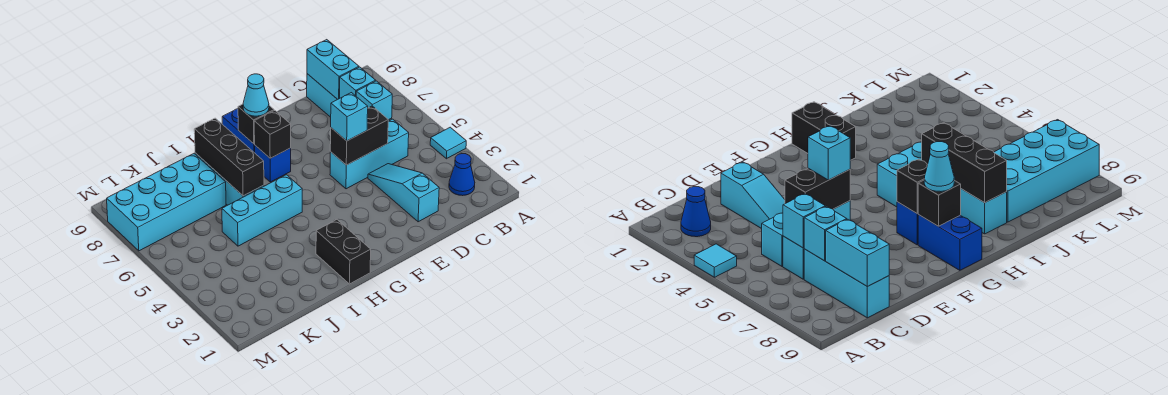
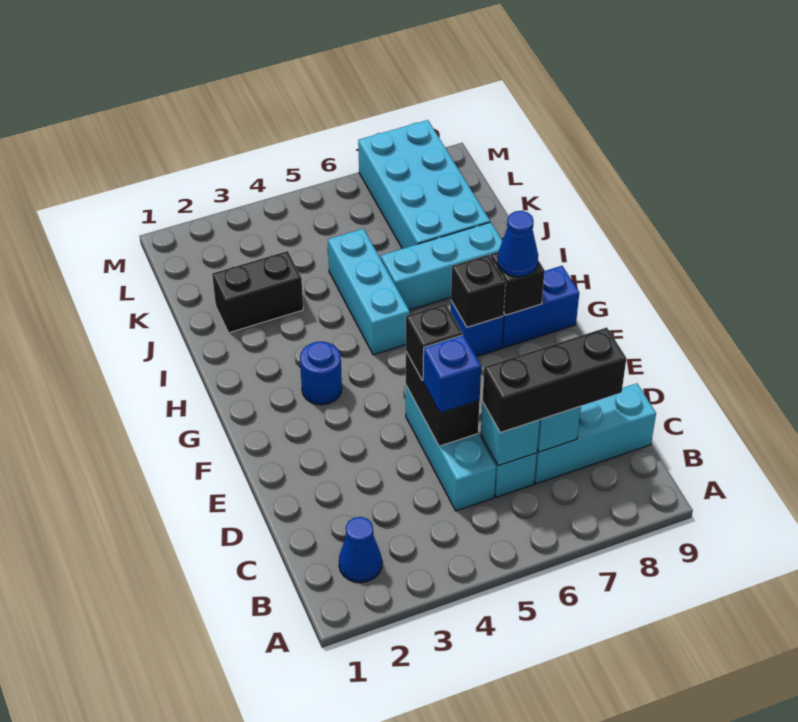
cyan tile A4 level 1 -> none
cyan brick C8:C9 level 2 -> none
cyan slope D2:D4 level 1 top 2 -> none
none -> blue brick D5 level 3
cyan brick E5 level 3 -> black brick E5 level 3
none -> blue round brick G3 level 1
cyan cone G8 level 3 -> blue cone G8 level 3
black brick H1:H2 level 1 -> black brick J2:J3 level 1
black brick I6:I8 level 2 -> black brick C6:C8 level 3

